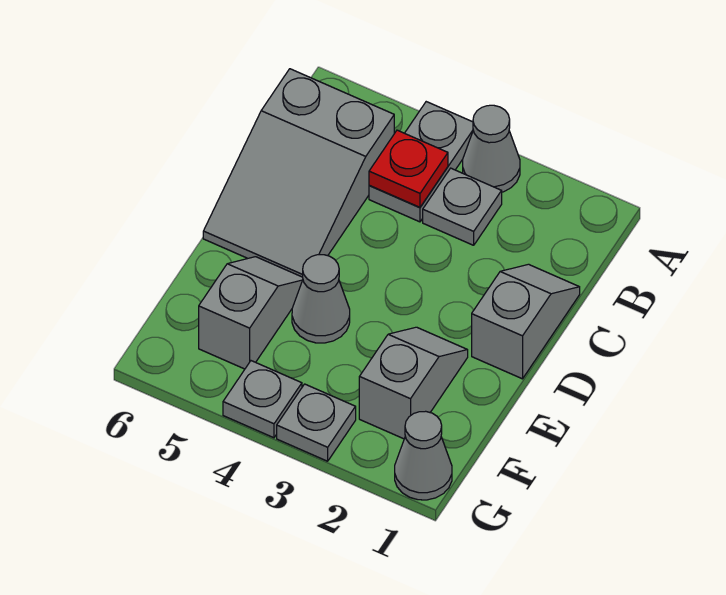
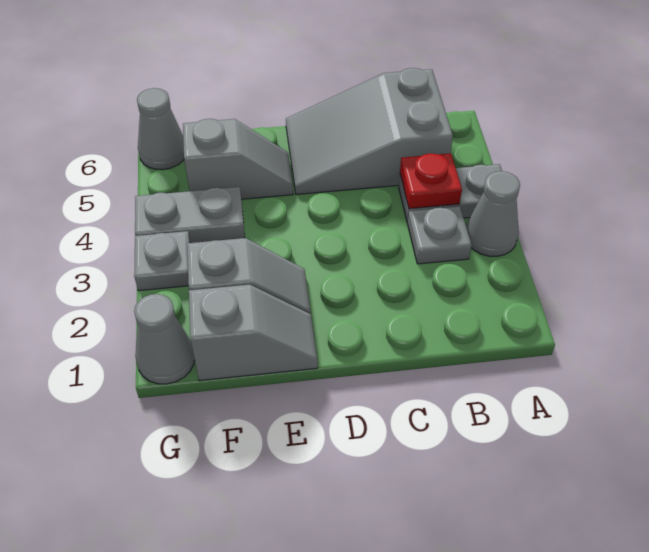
grey slope C1:D1 level 1 top D -> grey slope E1:F1 level 1 top F
grey cone E4 level 1 -> grey cone G6 level 1
grey plate G4 level 1 -> grey plate F4:G4 level 1

